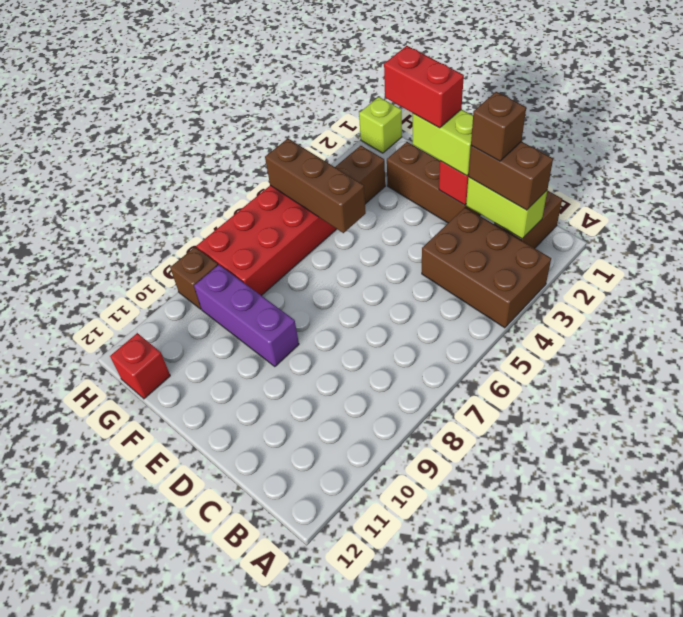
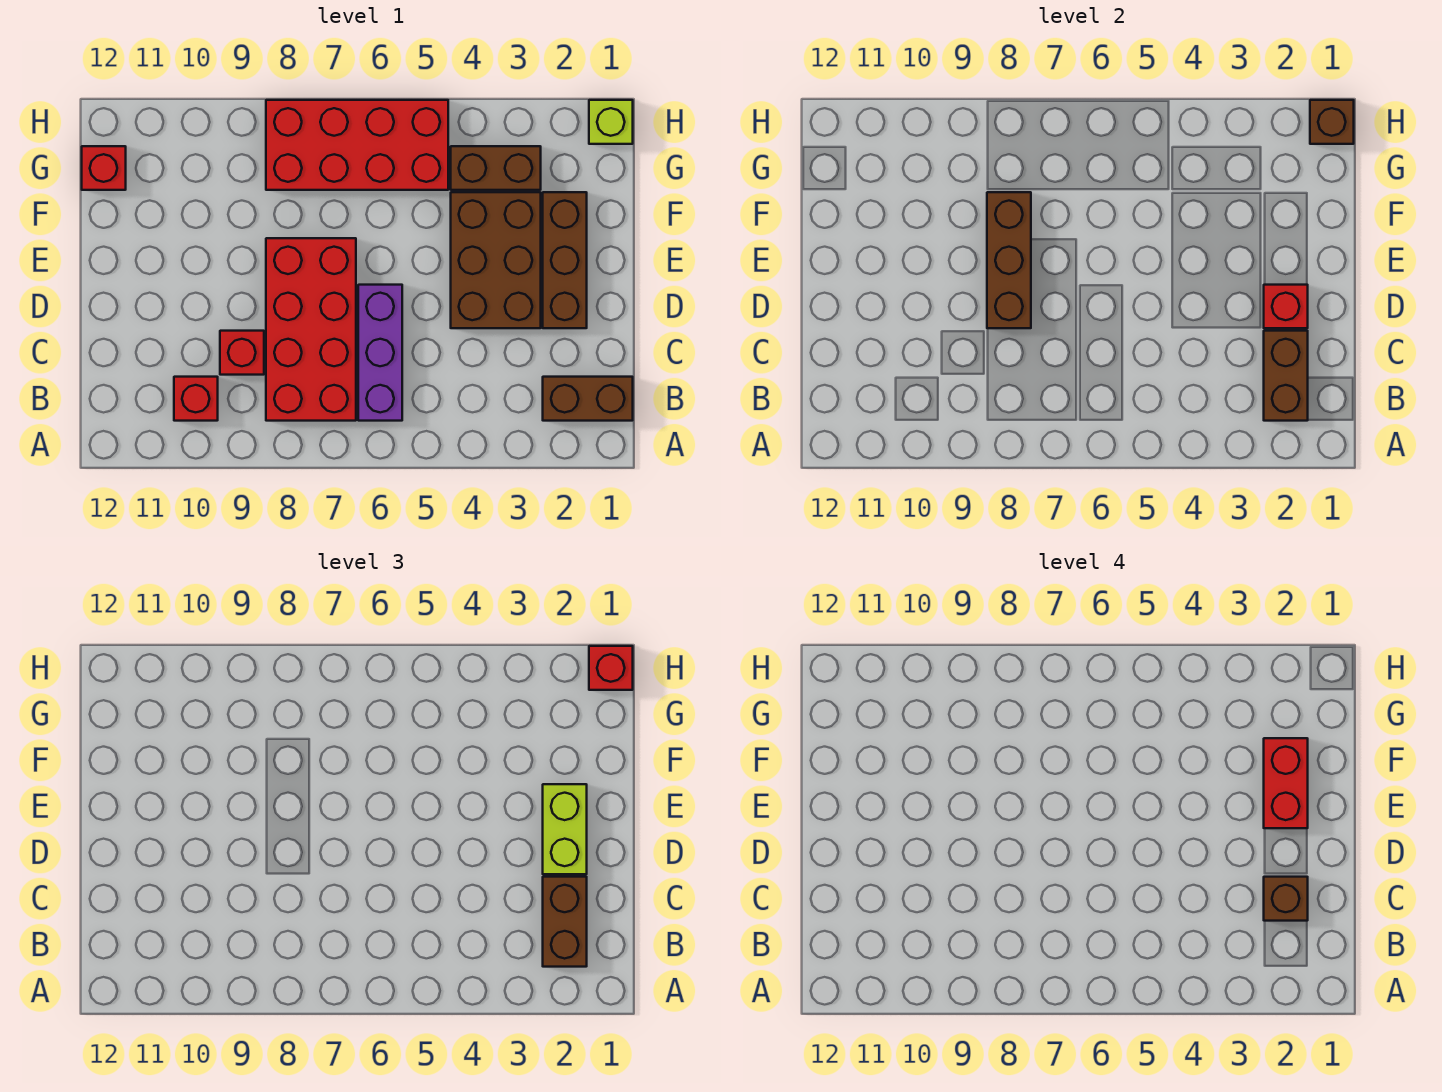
brown brick A3:C4 level 1 -> brown brick D3:F4 level 1
lime brick B2:C2 level 2 -> brown brick B2:C2 level 2
none -> red brick B7:E8 level 1
none -> red brick B10 level 1
none -> red brick C9 level 1
purple brick E9:G9 level 1 -> purple brick B6:D6 level 1
brown brick F5:H5 level 2 -> brown brick D8:F8 level 2
none -> red brick H1 level 3
brown brick H9 level 1 -> brown brick H1 level 2

